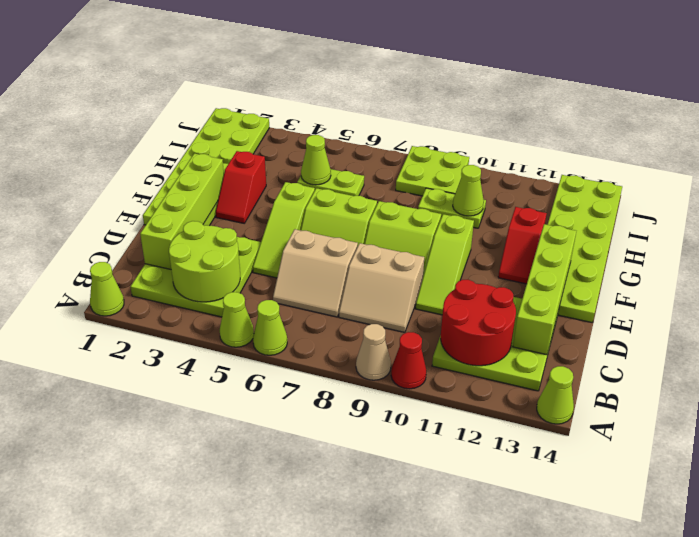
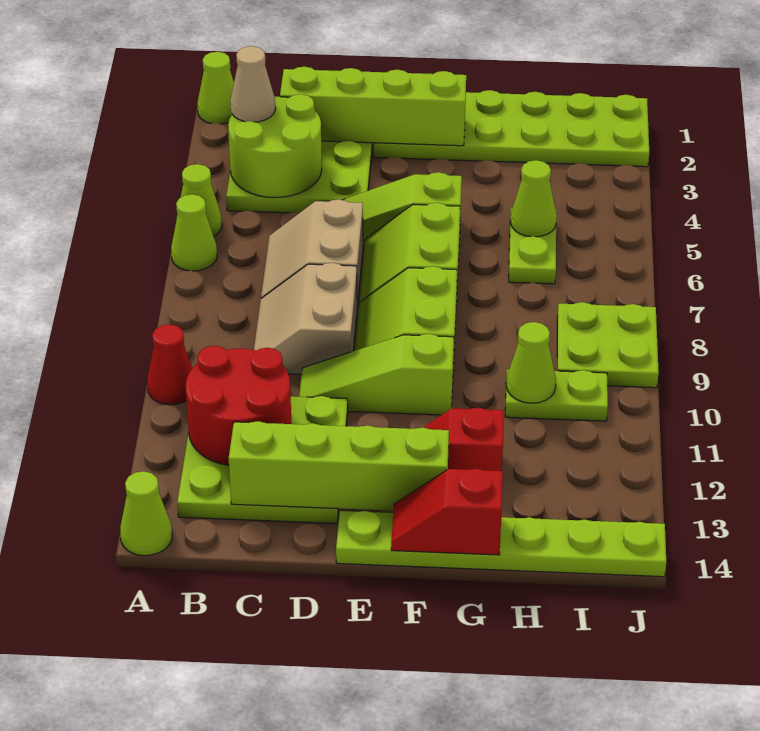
tan cone A9 level 1 -> tan cone B3 level 3
lime plate E13:J14 level 1 -> lime plate E14:J14 level 1
red slope F3:G3 level 1 top G -> red slope F14:G14 level 2 top G
lime plate H9:H10 level 1 -> lime plate H10:I10 level 1

